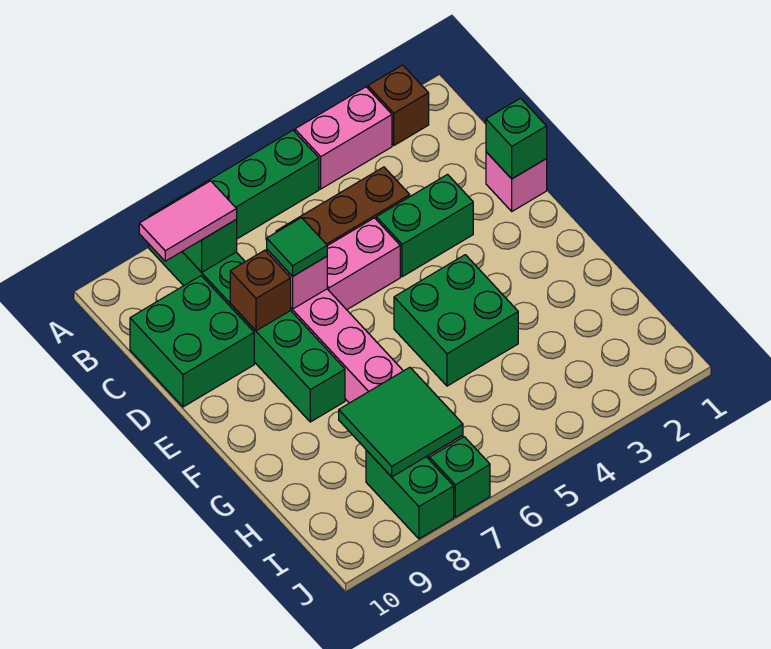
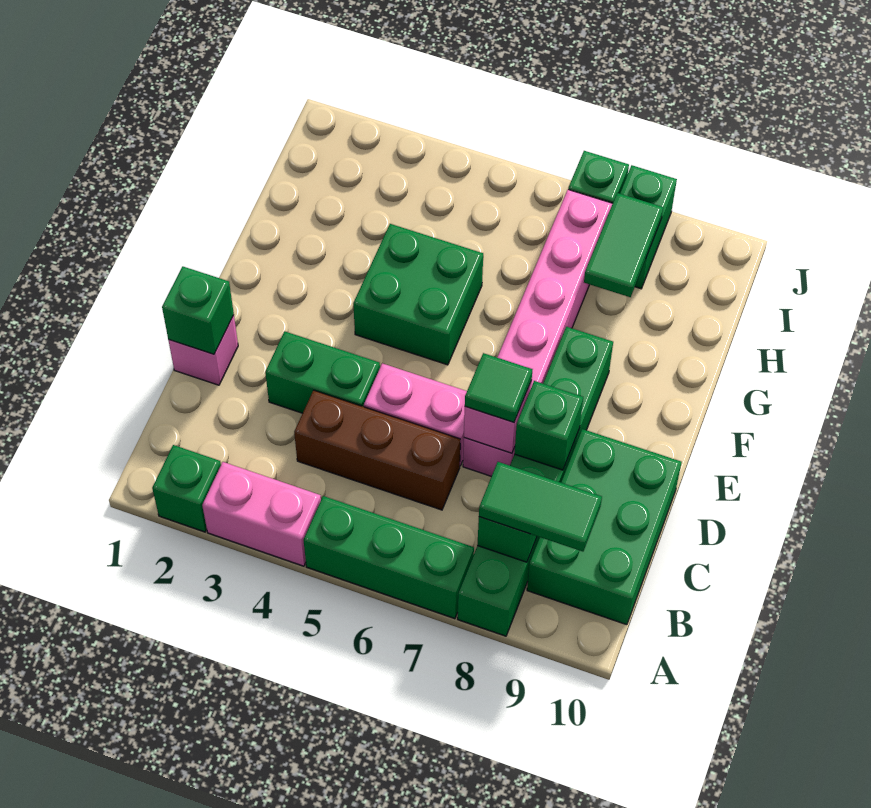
brown brick A2 level 1 -> green brick A2 level 1
pink tile B8:B9 level 3 -> green tile B8:B9 level 3
green brick C9:D10 level 1 -> green brick B9:D10 level 1
brown brick D8 level 2 -> green brick D8 level 2
green tile H7:I8 level 2 -> green tile H8:I8 level 2

